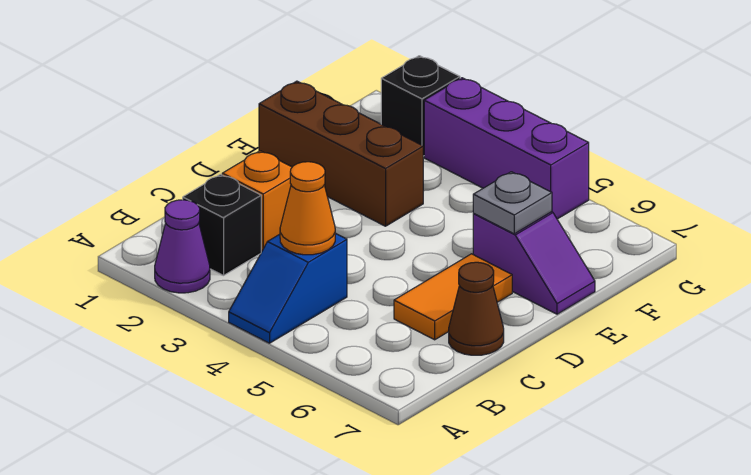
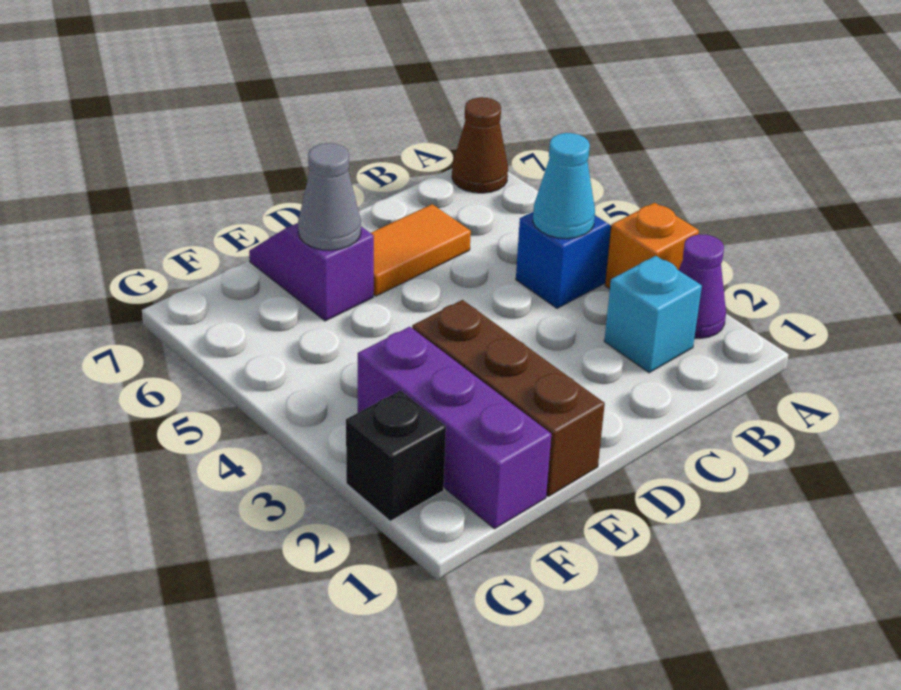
black brick B2 level 1 -> cyan brick B2 level 1
orange cone B4 level 2 -> cyan cone B4 level 2
orange brick C2 level 1 -> orange brick A3 level 1
brown cone C7 level 1 -> brown cone A7 level 1
grey plate E6 level 2 -> grey cone E6 level 2
purple brick G3:G5 level 1 -> purple brick F1:F3 level 1

